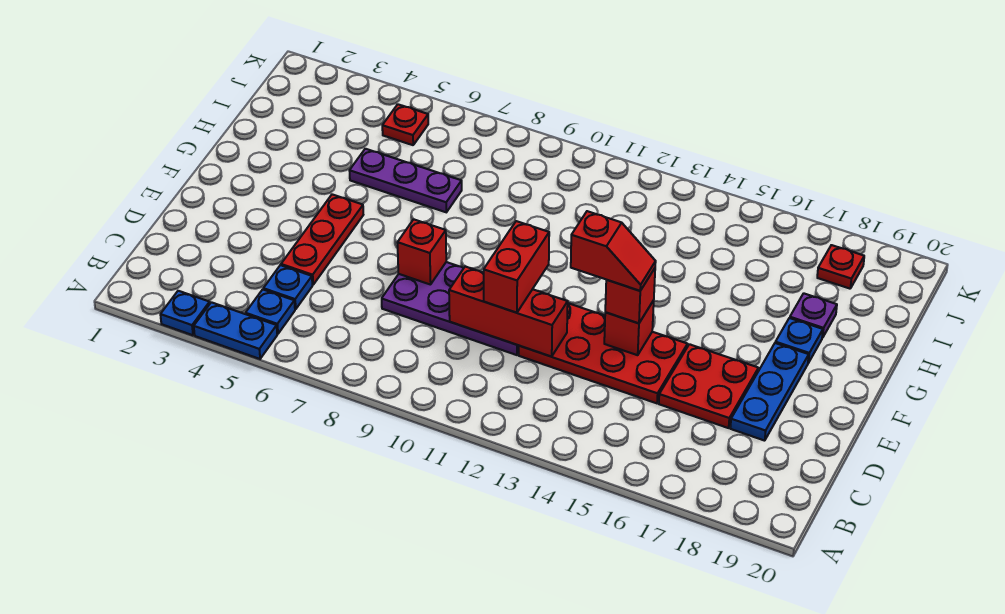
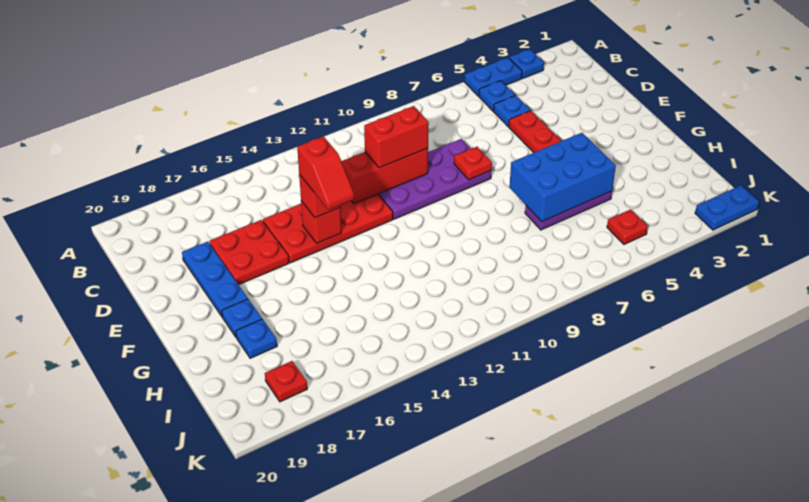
red brick D11:E11 level 3 -> red brick D10:D11 level 3
red brick E8 level 2 -> red plate E8 level 2
red slope E13:E14 level 4 top 13 -> red slope E14:F14 level 4 top E
none -> blue brick G5:H7 level 2
purple plate H18 level 1 -> blue plate H18 level 1
none -> blue plate K1:K2 level 1

